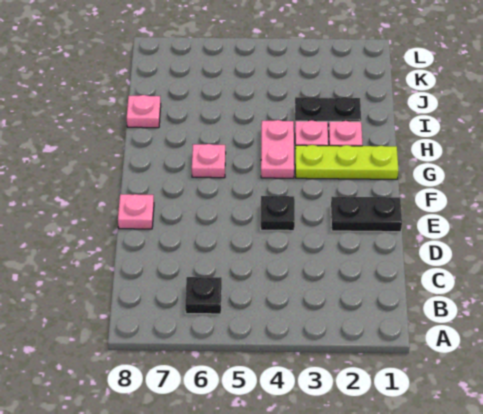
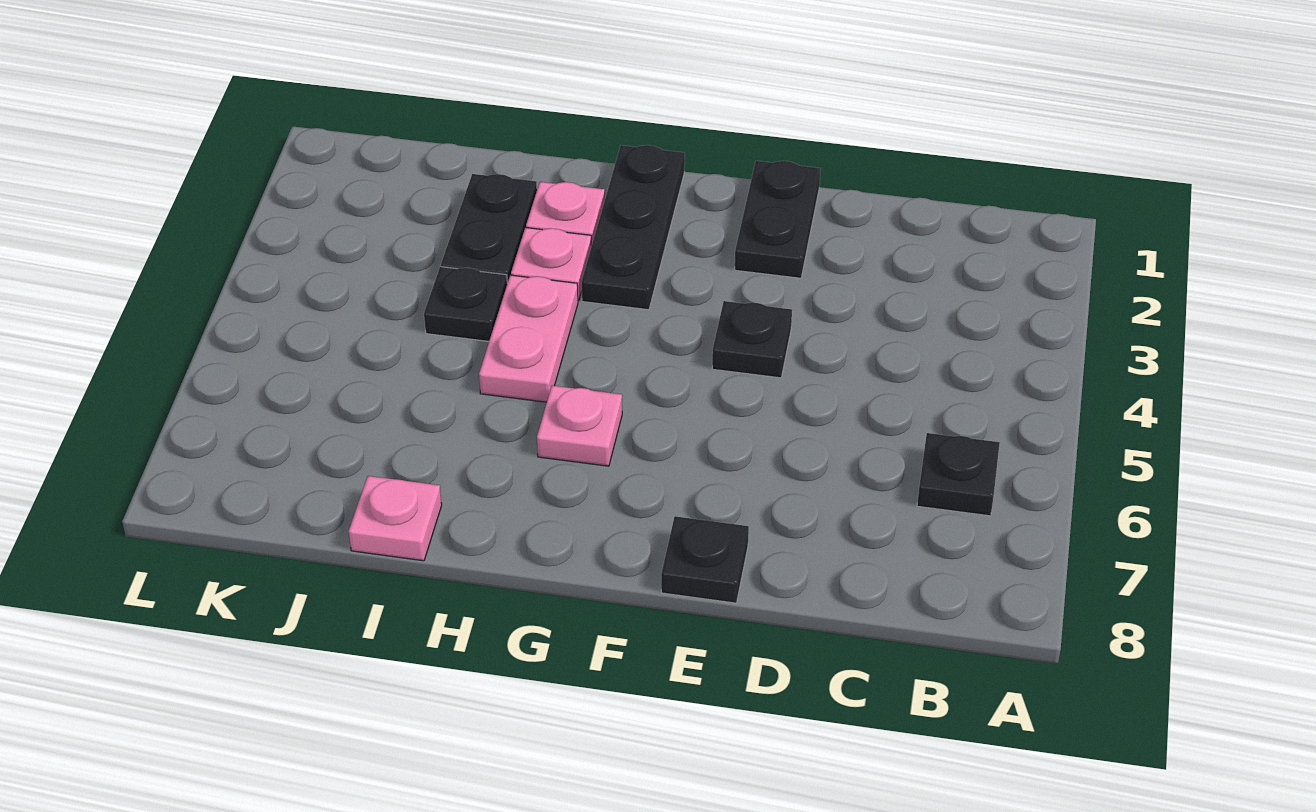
pink plate E8 level 1 -> black plate E8 level 1
lime plate G1:G3 level 1 -> black plate G1:G3 level 1
pink plate G4:H4 level 1 -> pink plate H4:H5 level 1
none -> black plate I4 level 1

